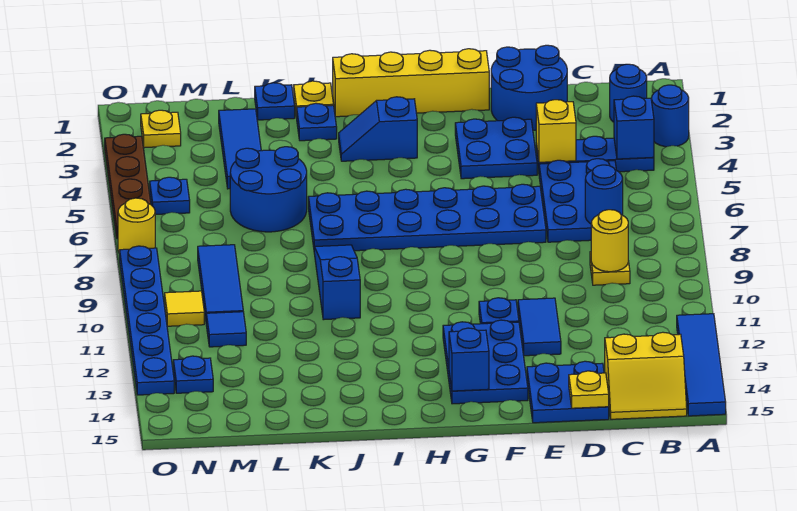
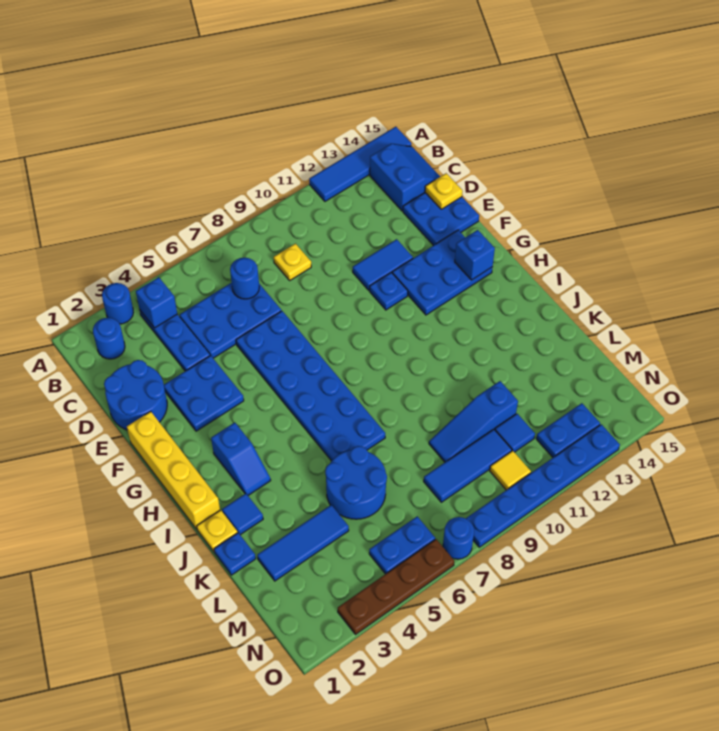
yellow slope B14:C15 level 1 top 14 -> blue slope B14:C15 level 1 top 14
yellow round brick C9 level 2 -> none
yellow brick D4 level 2 -> none
blue plate J2 level 1 -> blue tile J2 level 1
blue slope J8:J10 level 1 top 10 -> blue slope L9:L11 level 1 top 11
yellow plate N2 level 1 -> none
blue plate N5 level 1 -> blue plate N5:N6 level 1
blue plate N13 level 1 -> blue plate N12:N13 level 1
yellow round brick O7 level 1 -> blue round brick O7 level 1

